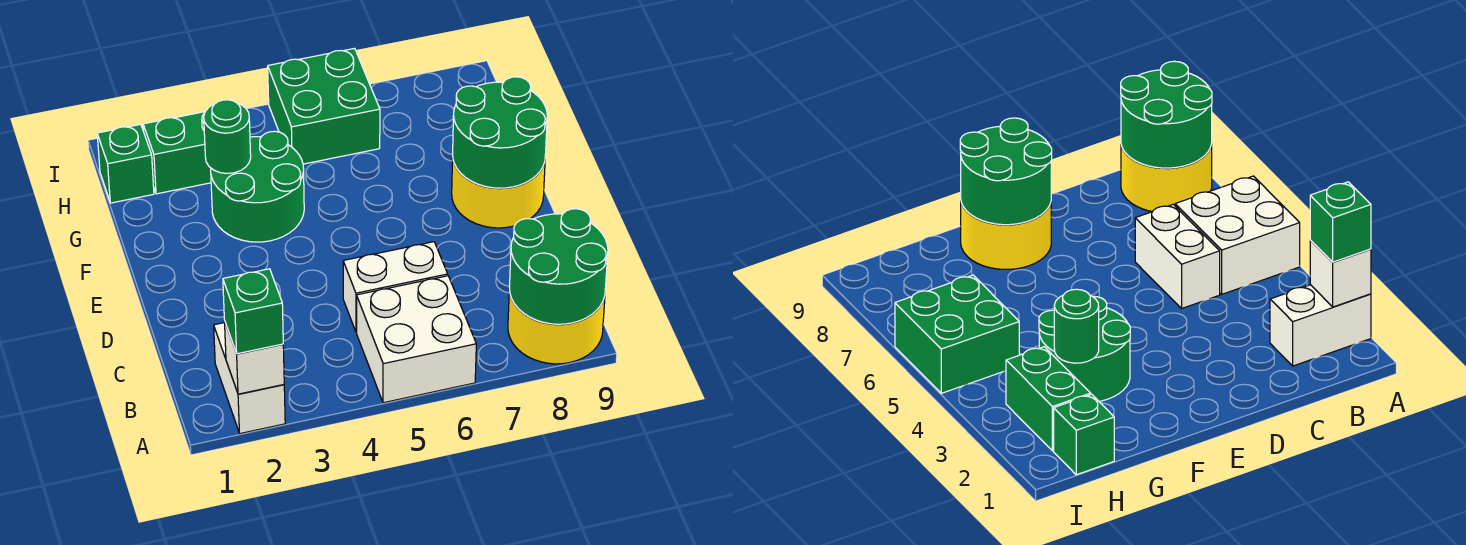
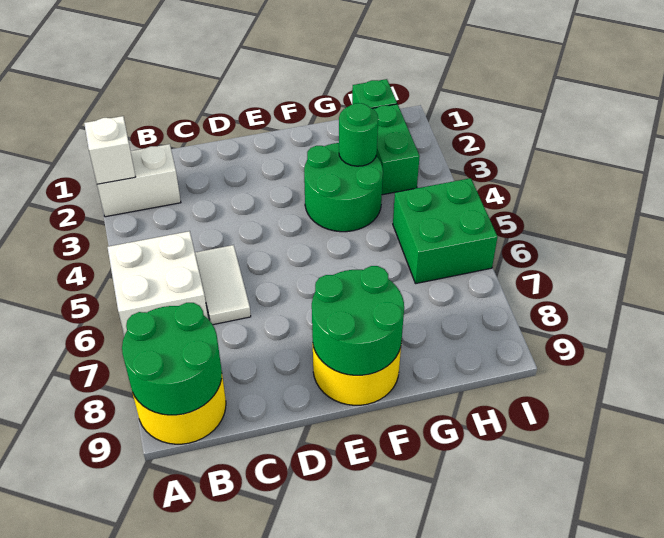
green brick A2 level 3 -> none
white brick C5:C6 level 1 -> white tile C5:C6 level 1

